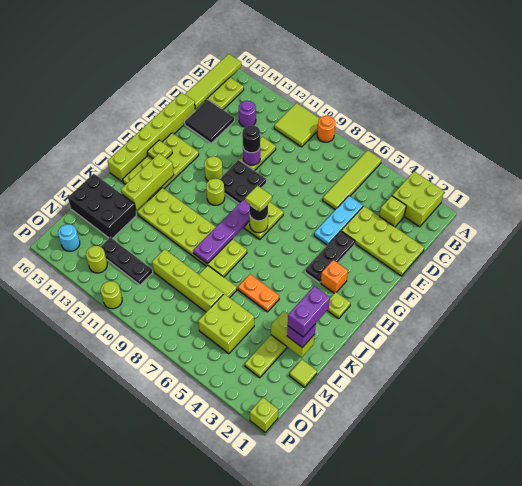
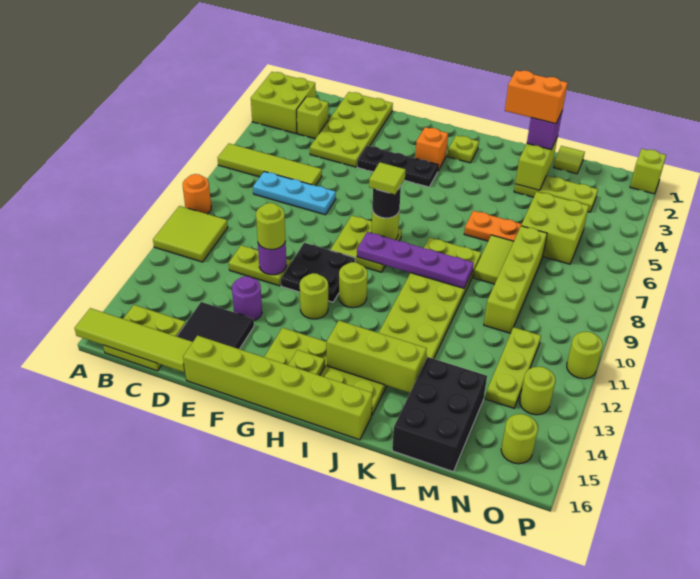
purple round brick C13 level 1 -> purple round brick E13 level 1
cyan plate D5:F5 level 1 -> cyan plate C7:E7 level 1
black round brick E11 level 3 -> lime round brick E11 level 3
purple brick K2:L2 level 4 -> orange brick K2:L2 level 4
orange plate K5:K6 level 1 -> orange plate K6:L6 level 1
black plate N11:N13 level 1 -> lime plate N11:N13 level 1
cyan round brick O15 level 1 -> lime round brick O15 level 1

